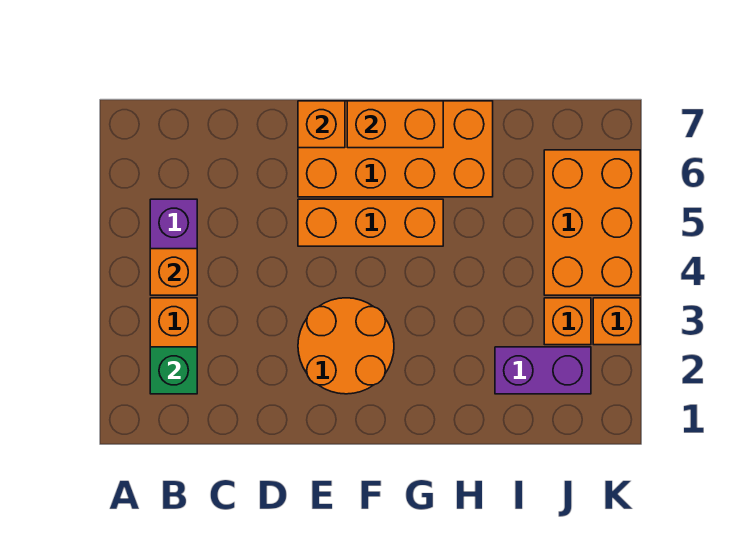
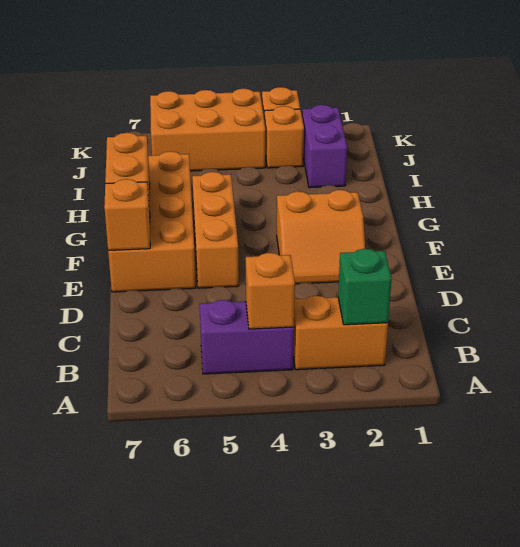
orange round brick E2:F3 level 1 -> orange slope E2:F3 level 1 top F

